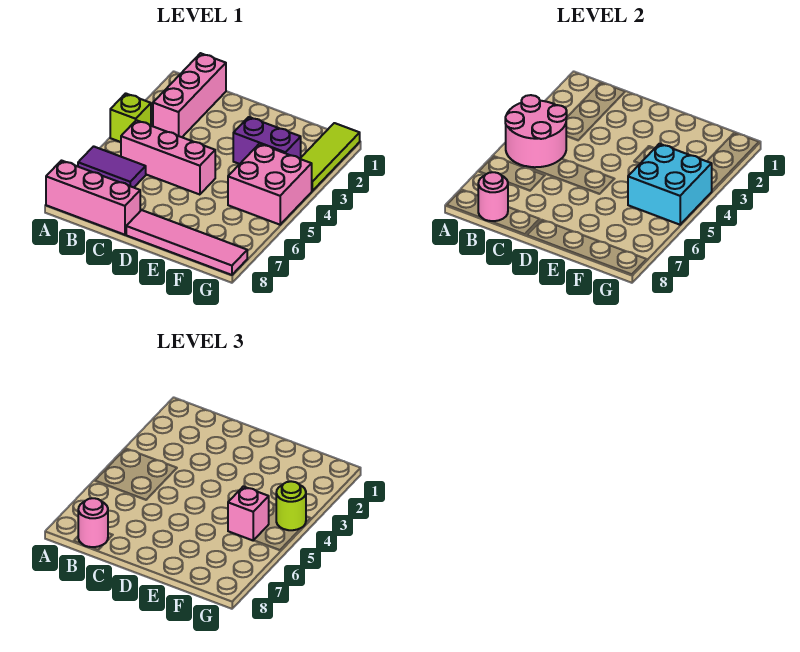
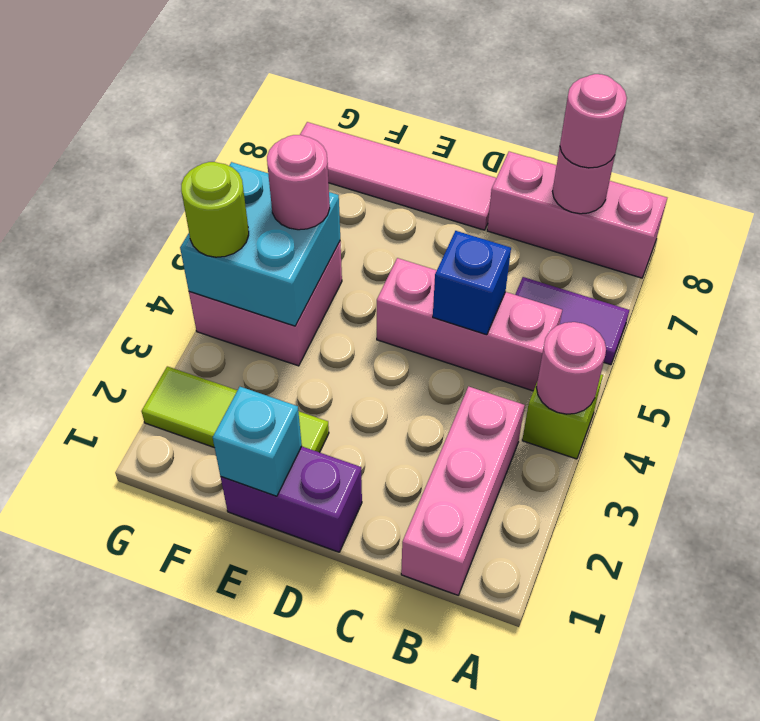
pink round brick A4:B5 level 2 -> pink round brick A4 level 2
none -> blue brick C5 level 2
none -> cyan brick E1 level 2
purple brick E3:F3 level 1 -> purple brick D1:E1 level 1
pink brick F5 level 3 -> pink round brick F5 level 3
lime tile G1:G3 level 1 -> lime tile E2:G2 level 1

